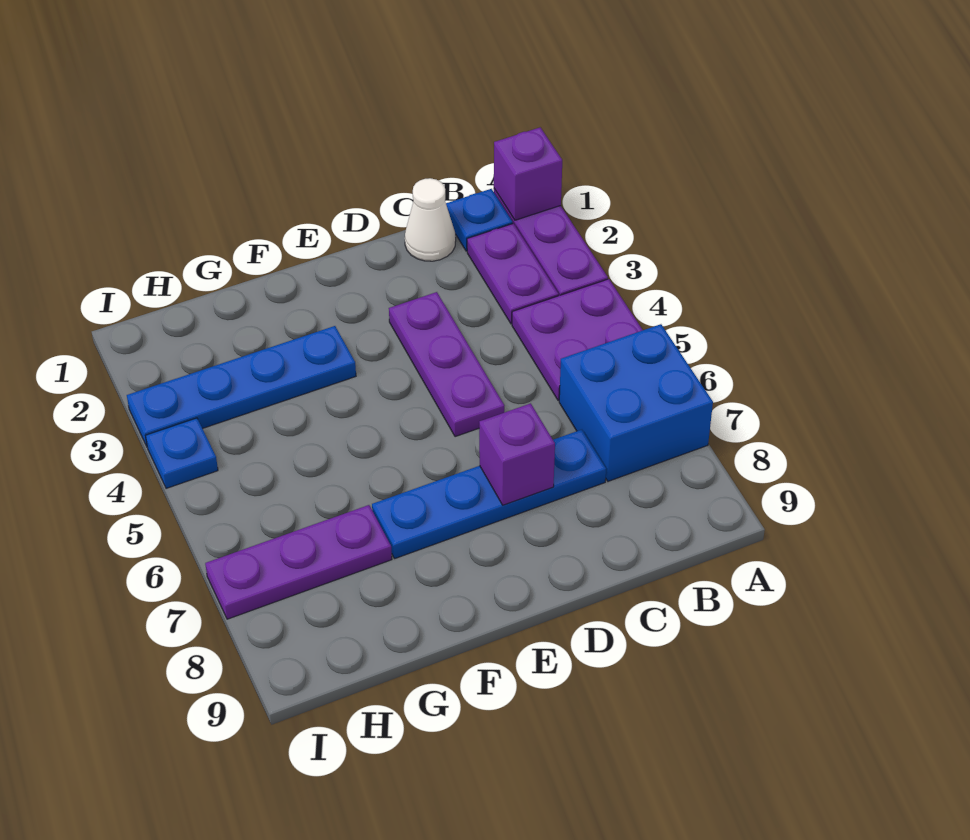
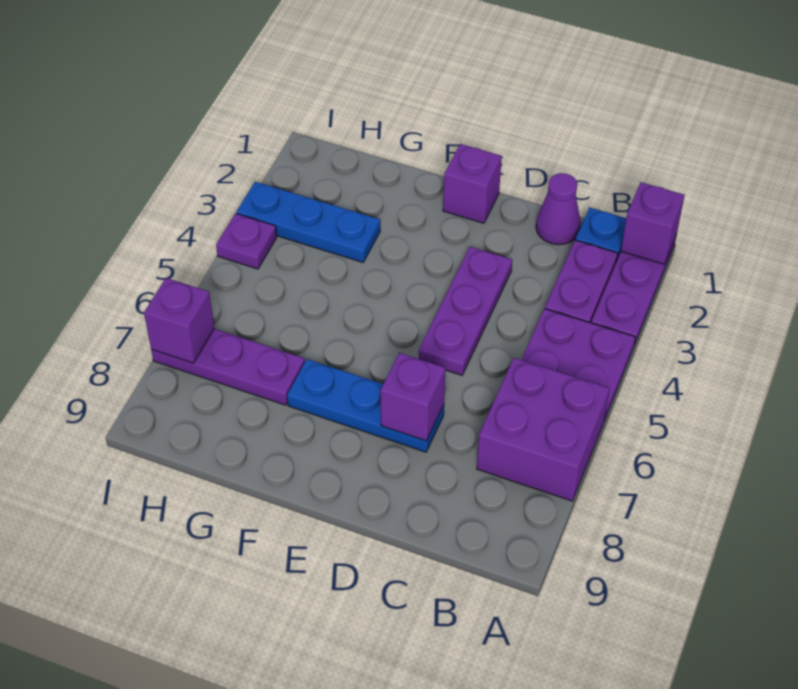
blue brick A6:B7 level 1 -> purple brick A6:B7 level 1
white cone C1 level 1 -> purple cone C1 level 1
blue plate C7:F7 level 1 -> blue plate D7:F7 level 1
none -> purple brick E1 level 1
blue plate F3:I3 level 1 -> blue plate G3:I3 level 1
blue plate I4 level 1 -> purple plate I4 level 1
none -> purple brick I7 level 2

